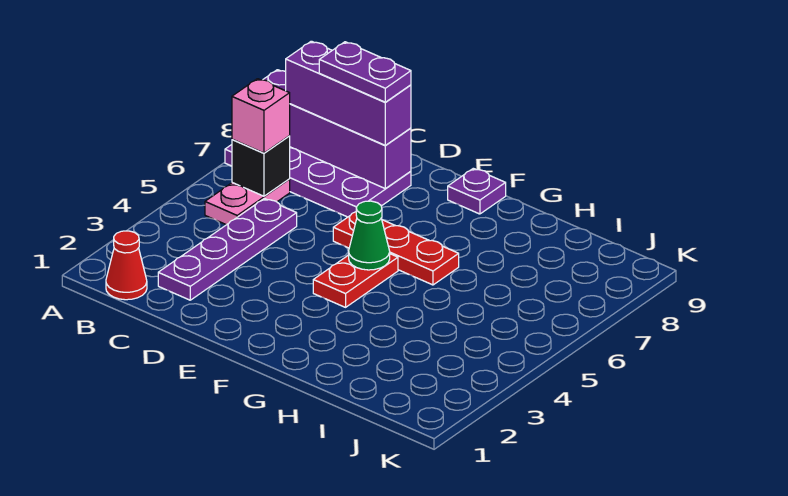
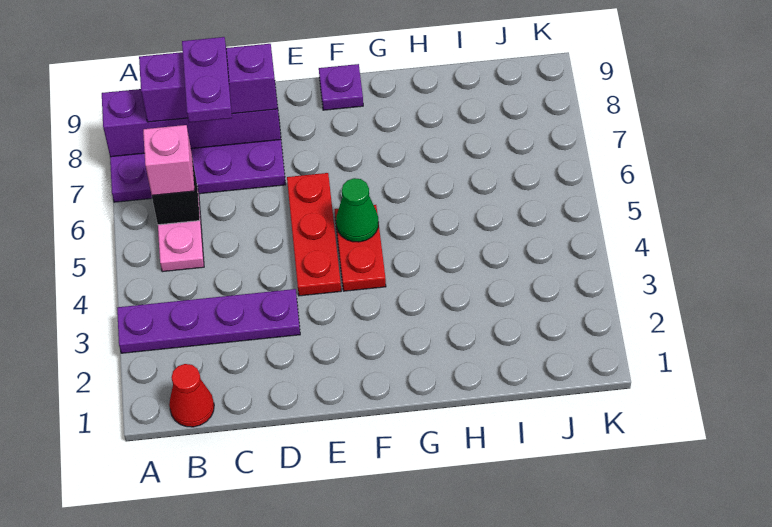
purple plate C2:C5 level 1 -> purple plate A3:D3 level 1
purple plate C8:D8 level 4 -> purple plate C7:C8 level 4
red plate E6:G6 level 1 -> red plate E4:E6 level 1

